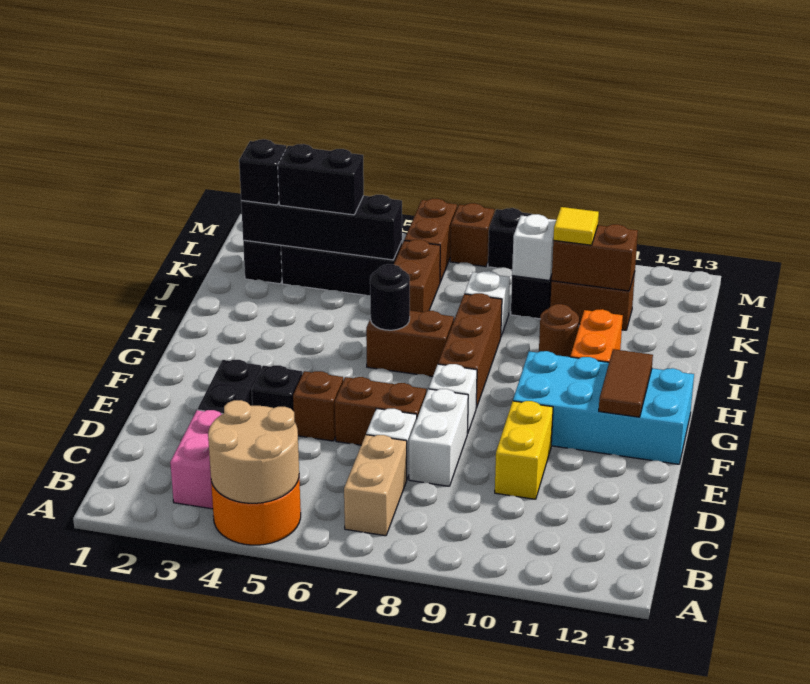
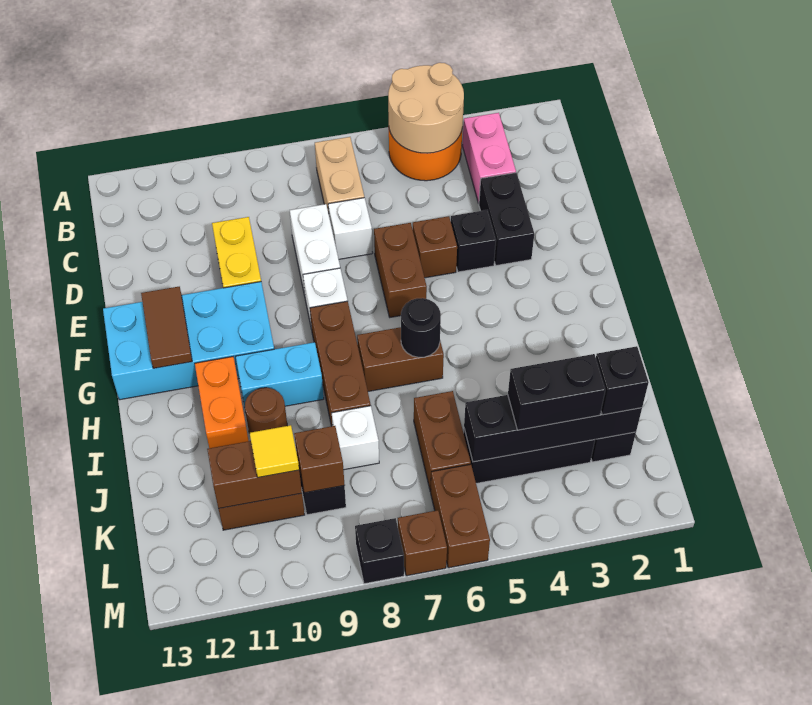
brown brick E6:E7 level 1 -> brown brick E6:F6 level 1
none -> cyan brick H9:H10 level 1
white brick K9 level 2 -> brown brick K9 level 2

